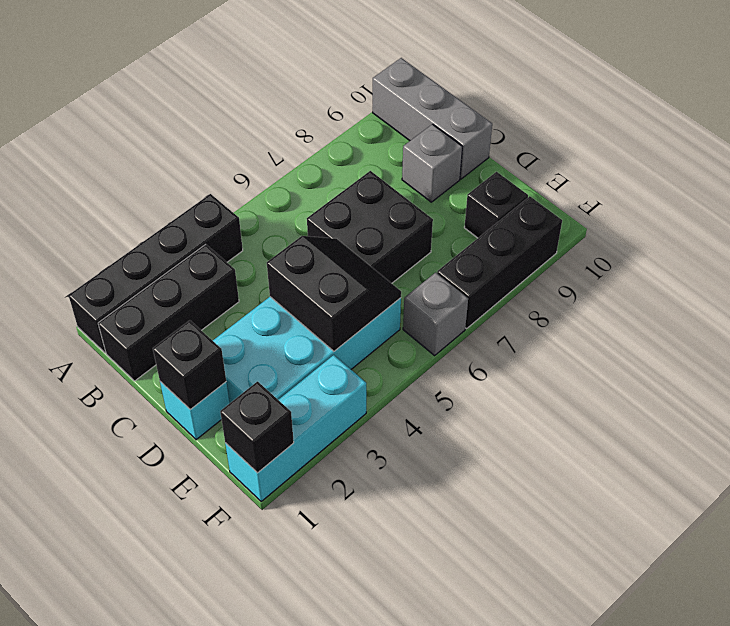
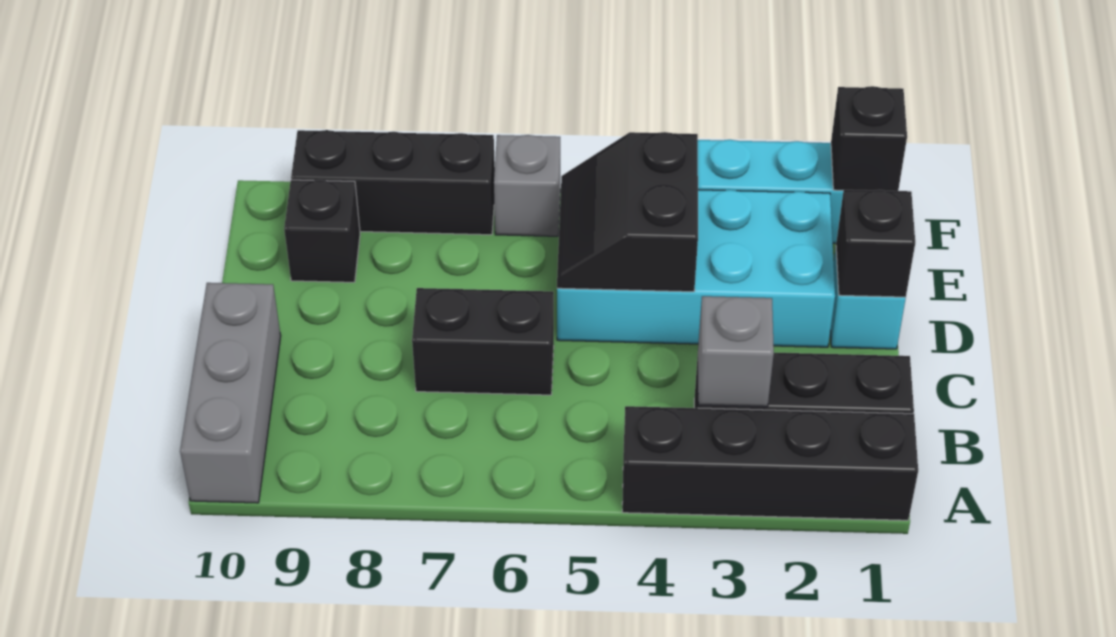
black brick C6:D7 level 1 -> black brick C6:C7 level 1
grey brick C9 level 1 -> grey brick B3 level 2

